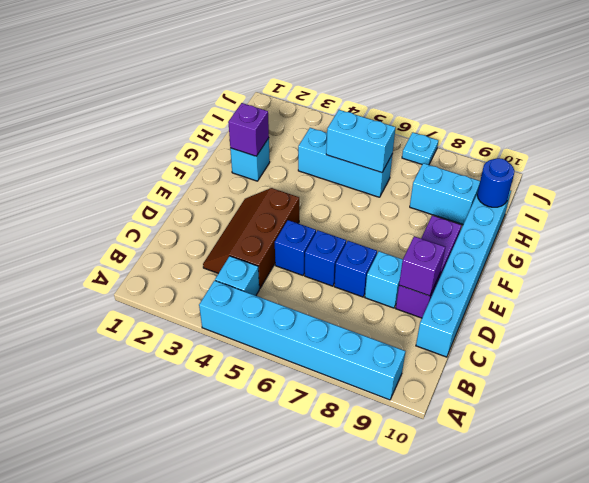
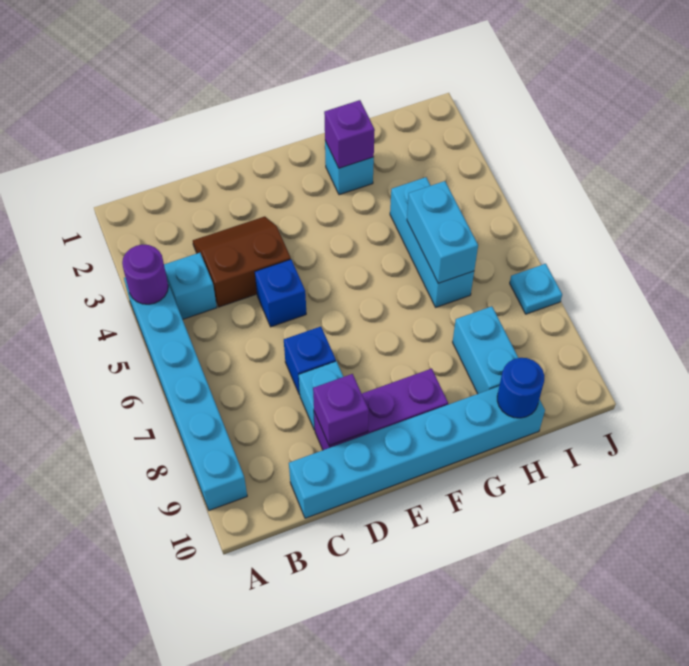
none -> purple round brick A4 level 2
brown slope C3:E4 level 1 top 4 -> brown slope C3:D4 level 1 top 4
blue brick D6 level 1 -> none

